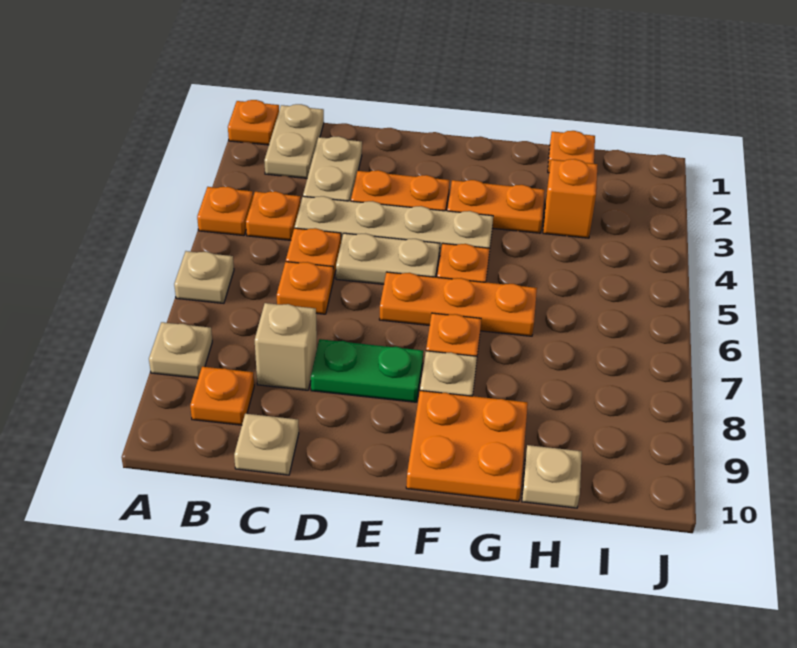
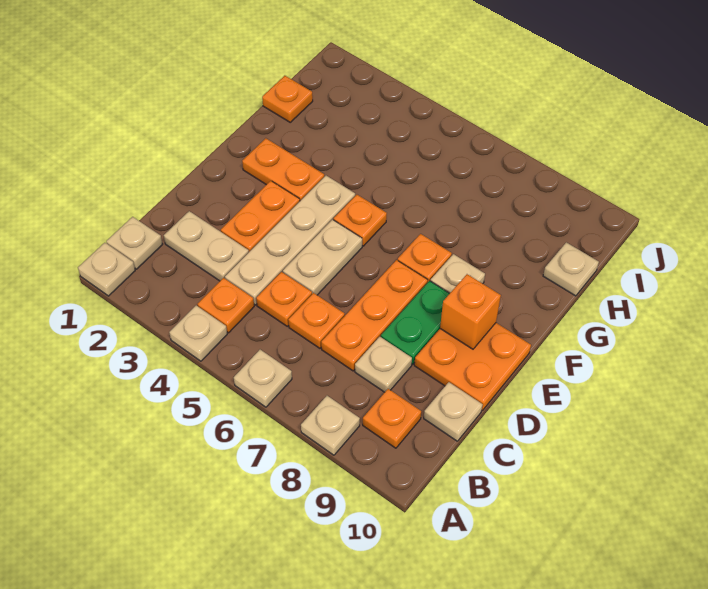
orange plate A1 level 1 -> tan plate A1 level 1
orange plate A4 level 1 -> tan plate A4 level 1
tan plate B1:B2 level 1 -> tan plate B1 level 1
tan brick C8 level 1 -> tan plate C8 level 1
orange plate E6:G6 level 1 -> orange plate C7:E7 level 1
orange plate F3:G3 level 1 -> orange plate F2:F3 level 1
orange plate F9:G10 level 1 -> orange plate D9:E10 level 1
orange brick H3 level 1 -> orange brick E9 level 2

